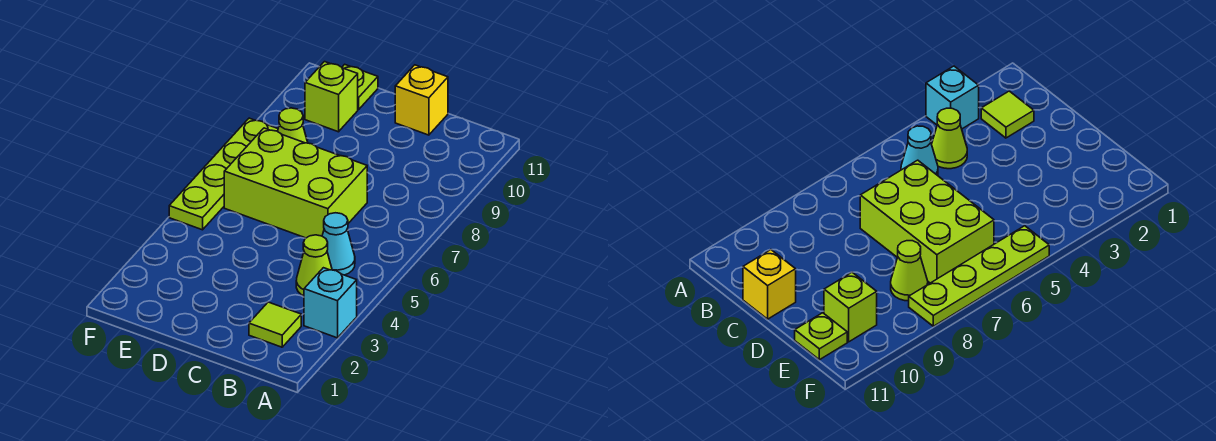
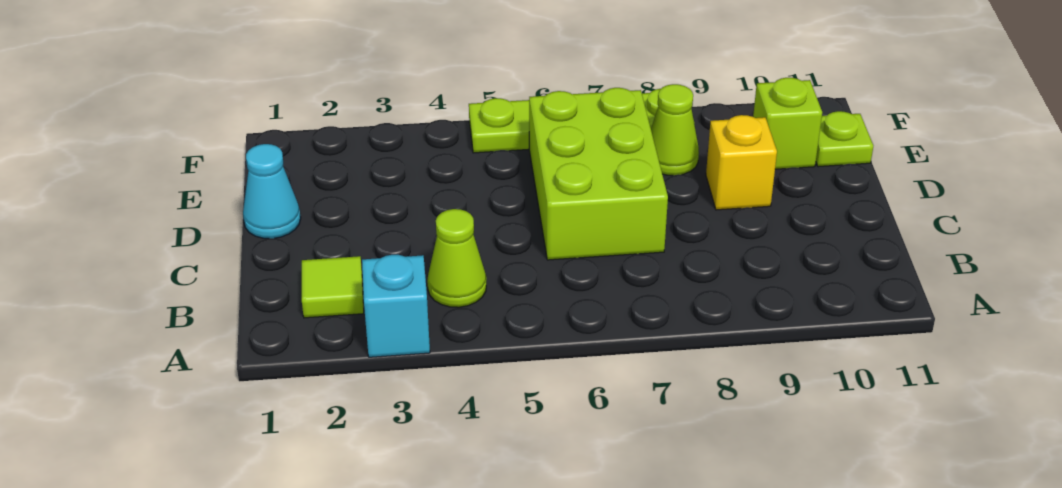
cyan cone B5 level 1 -> cyan cone D1 level 1
yellow brick C11 level 1 -> yellow brick D9 level 1

